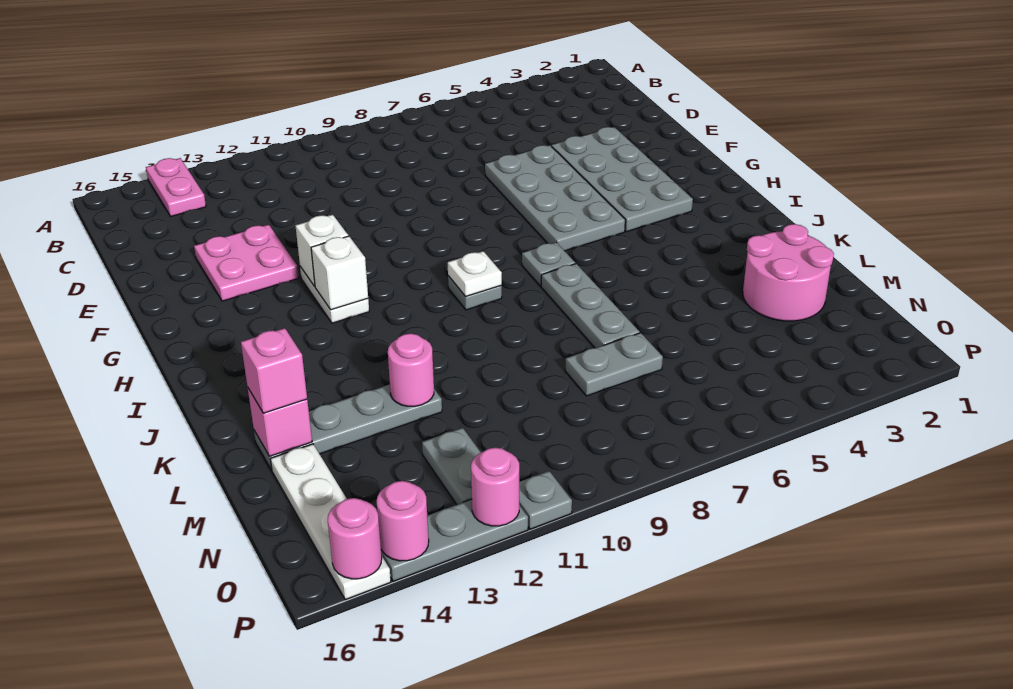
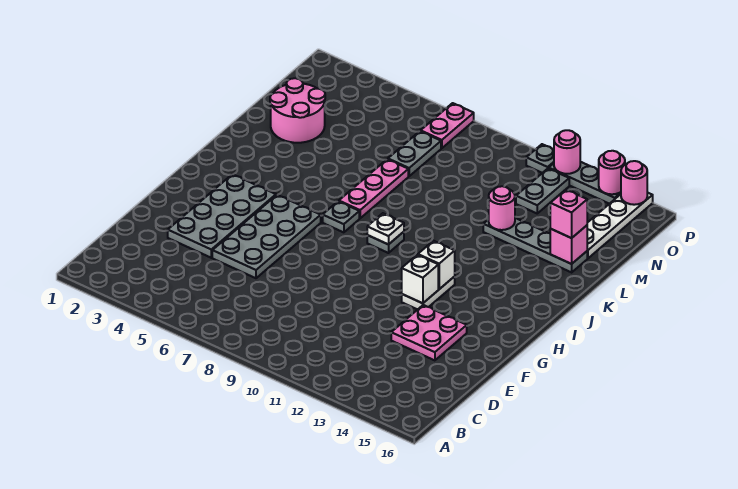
pink plate A14:B14 level 1 -> pink plate O7:P7 level 1
grey plate J7:L7 level 1 -> pink plate J7:L7 level 1
grey plate M7:M8 level 1 -> grey plate M7:N7 level 1

